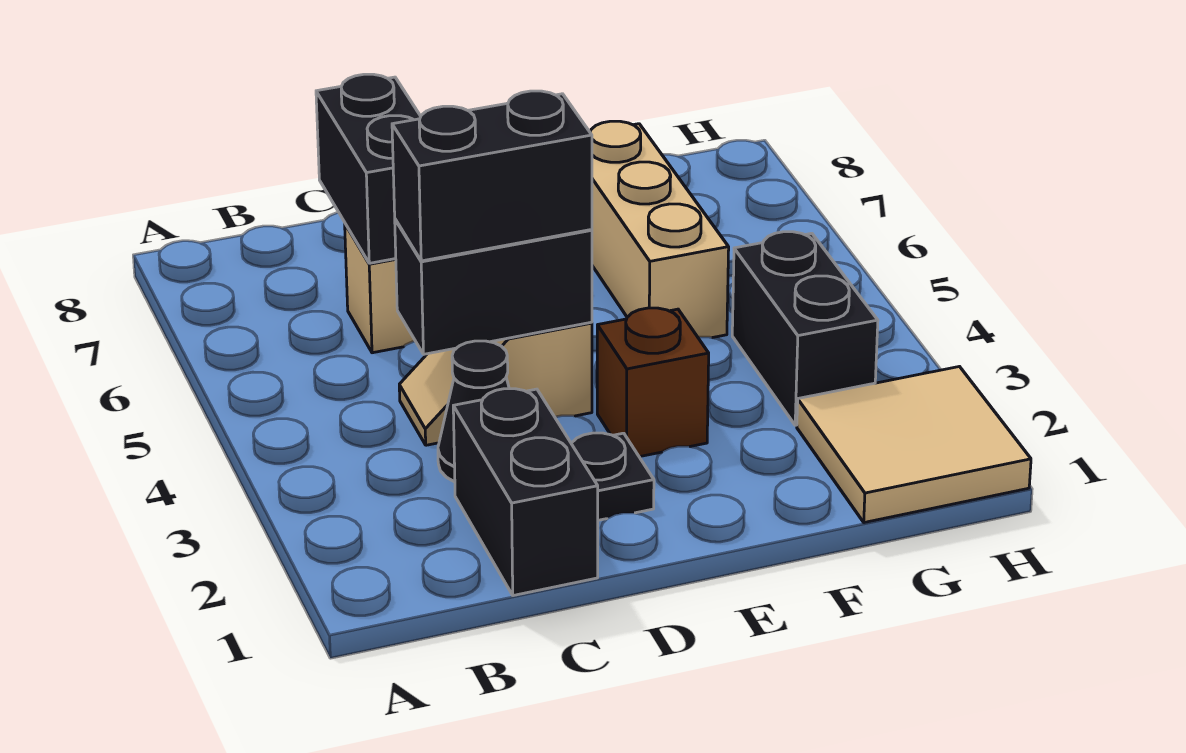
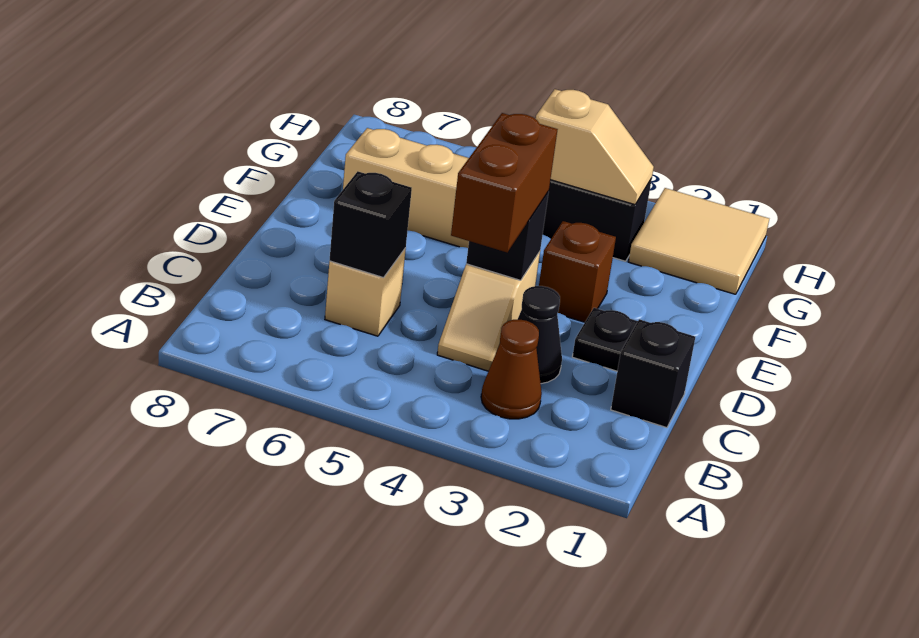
none -> brown cone B3 level 1
black brick C1:C2 level 1 -> black brick C1 level 1
black brick C4:D4 level 2 -> black brick D4 level 2
black brick C4:D4 level 3 -> brown brick C4:D4 level 3
black brick C6:C7 level 2 -> black brick C6 level 2
none -> tan slope G3:G4 level 2 top 4

